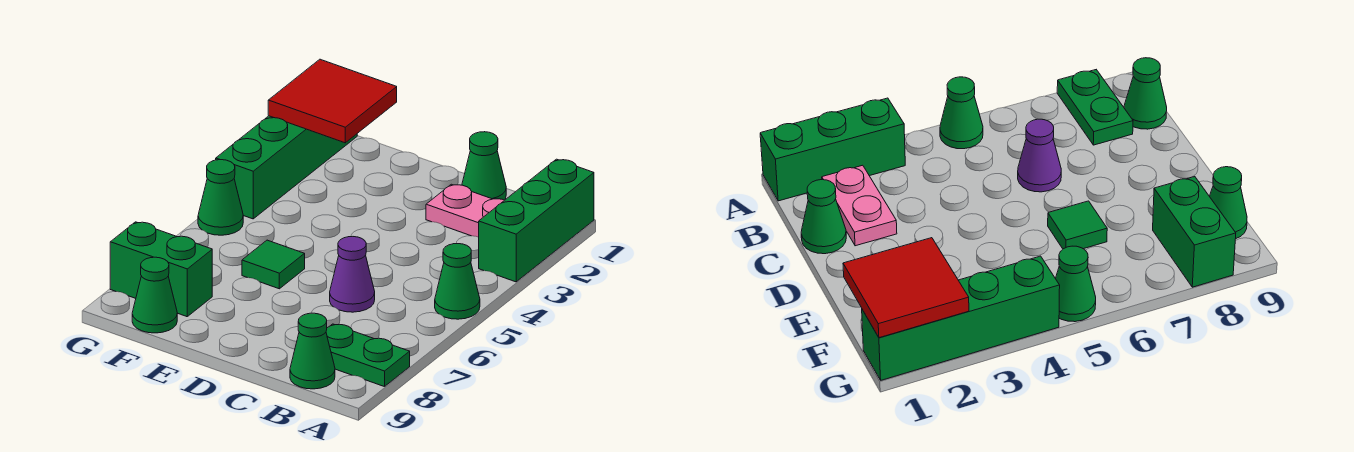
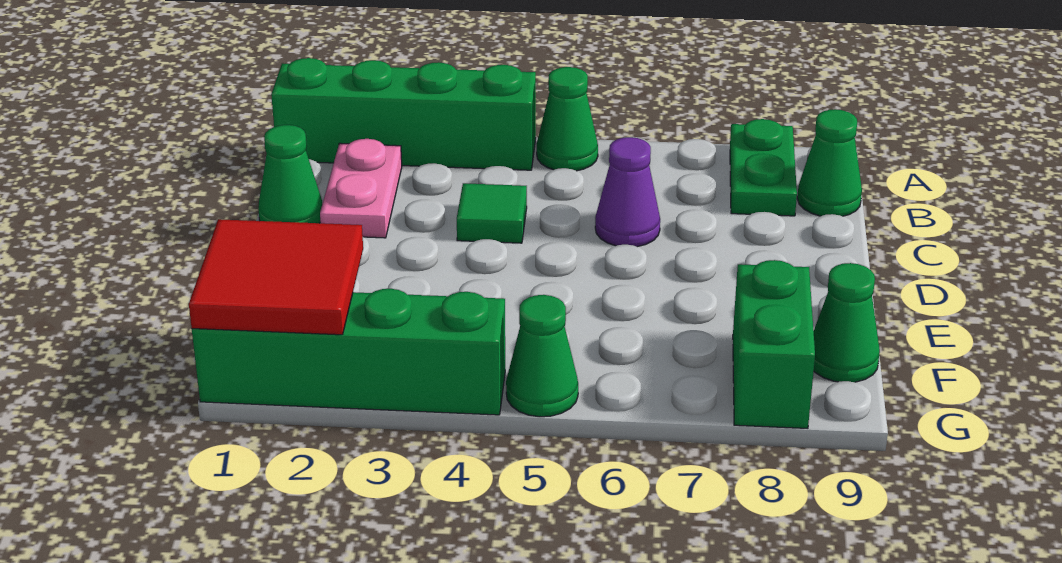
green brick A1:A3 level 1 -> green brick A1:A4 level 1
green tile E6 level 1 -> green tile C4 level 1

